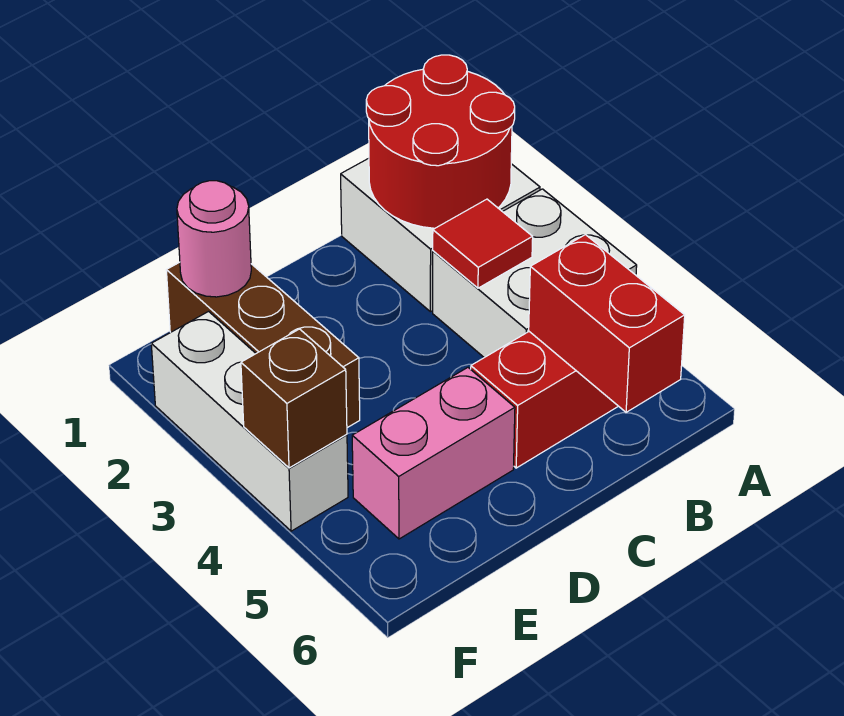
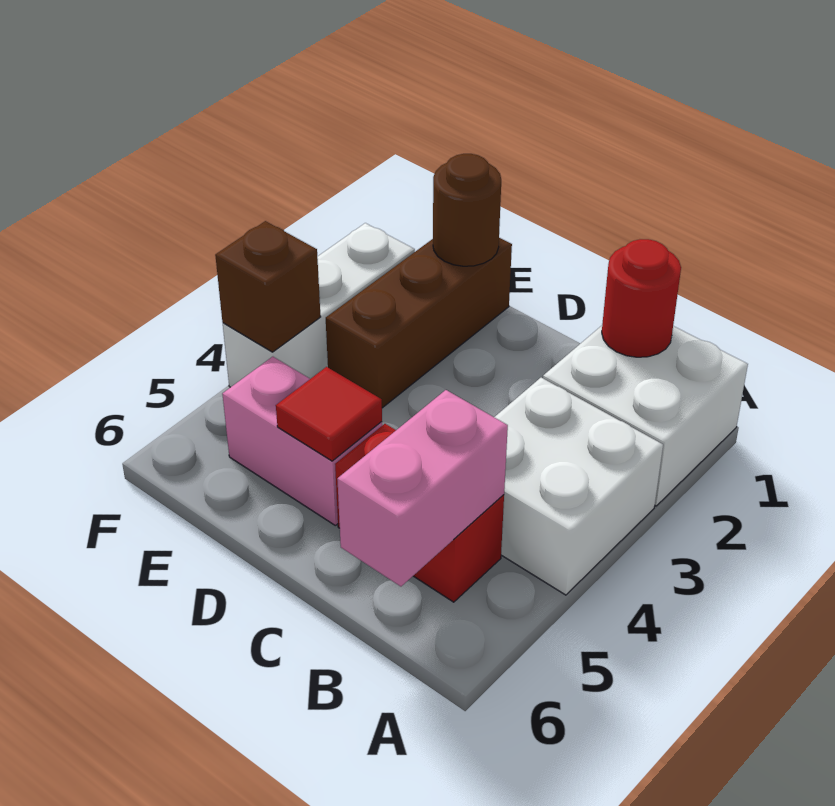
red round brick A1:B2 level 2 -> red round brick B1 level 2
red tile B3 level 2 -> red tile D5 level 2
red brick B5:B6 level 2 -> pink brick B5:B6 level 2
pink round brick E1 level 2 -> brown round brick E1 level 2

